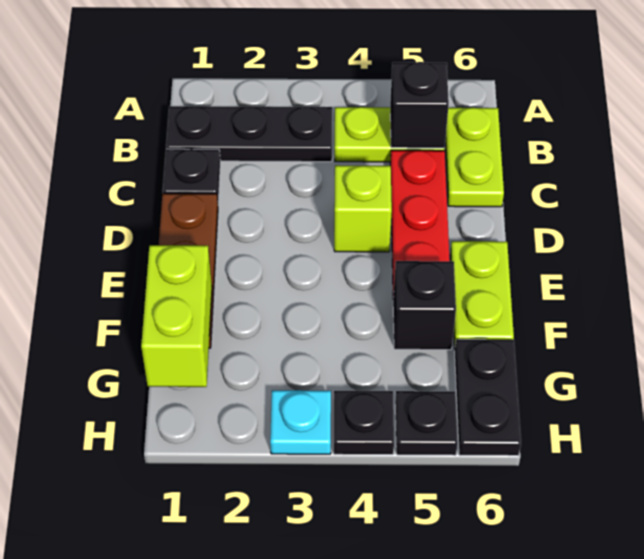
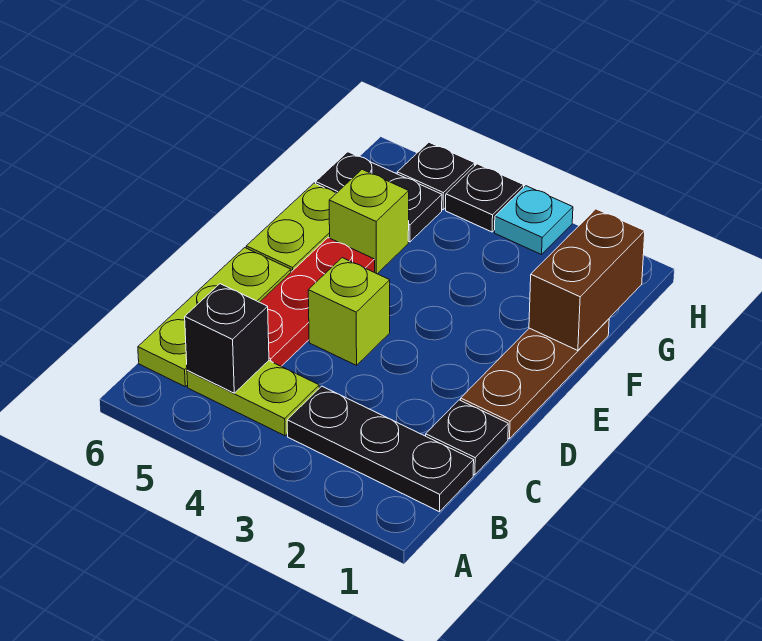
lime plate B6:C6 level 1 -> lime plate B6:D6 level 1
lime brick F1:G1 level 2 -> brown brick F1:G1 level 2
black brick F5 level 1 -> lime brick F5 level 1
black plate G6:H6 level 1 -> black plate G5:G6 level 1

